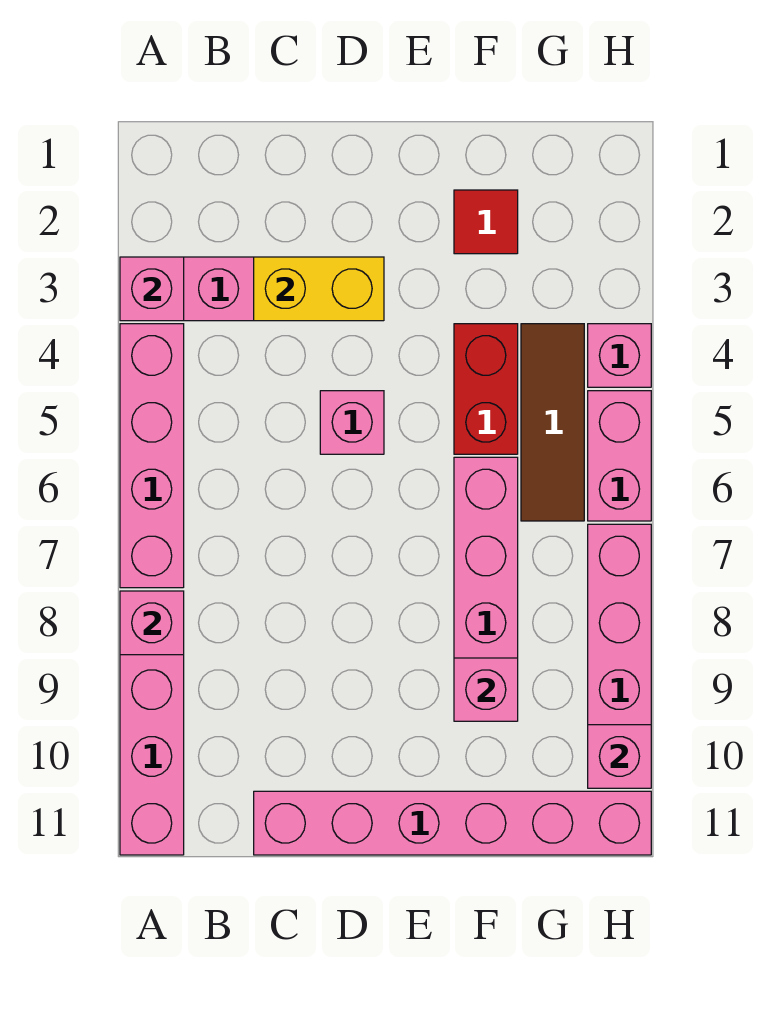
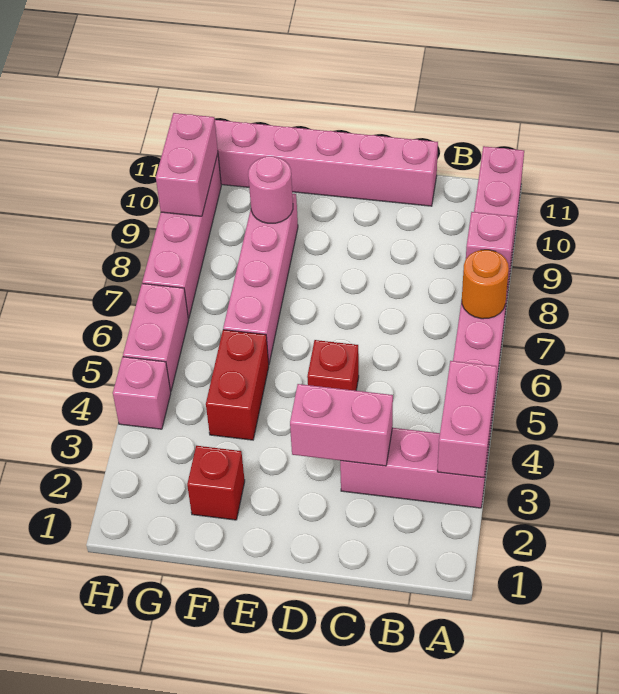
pink brick A3 level 2 -> pink brick A3:A4 level 2
none -> orange round brick A7 level 2
yellow brick C3:D3 level 2 -> pink brick C3:D3 level 2
pink brick D5 level 1 -> red brick D5 level 1
red tile F2 level 1 -> red brick F2 level 1
pink brick F9 level 2 -> pink round brick F9 level 2
brown tile G4:G6 level 1 -> none
pink brick H10 level 2 -> pink brick H9:H10 level 2

